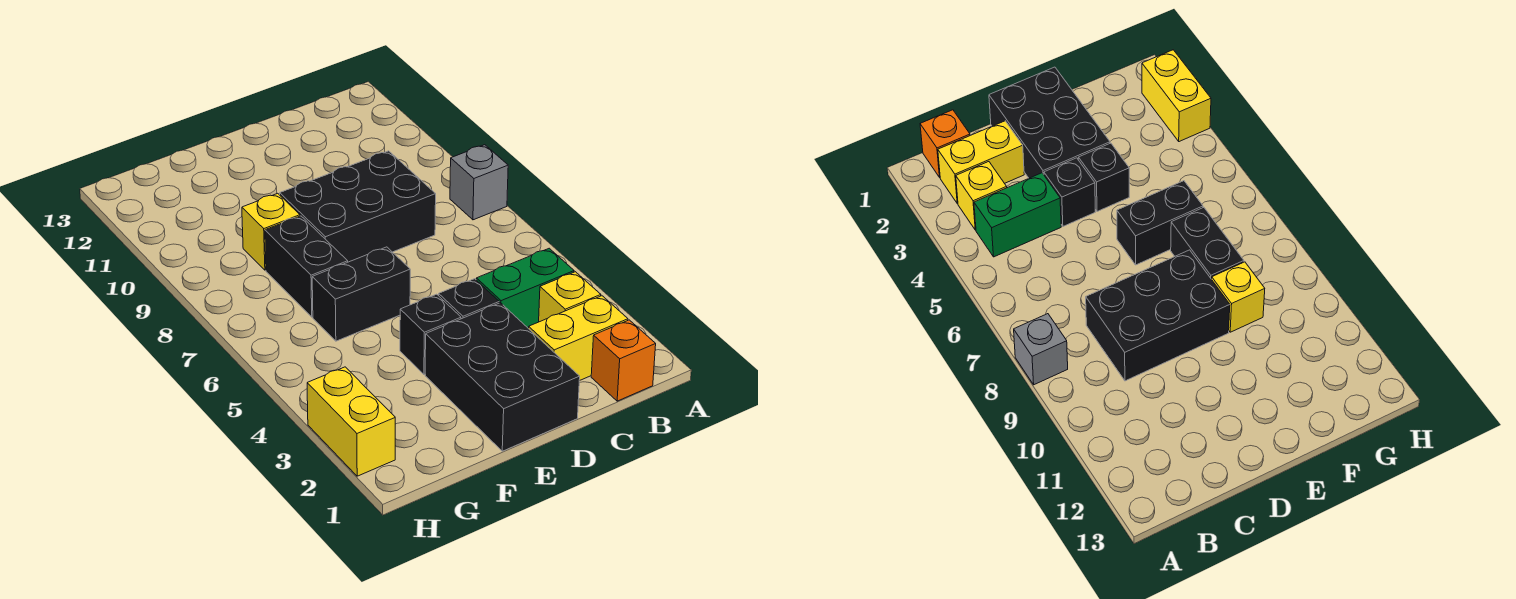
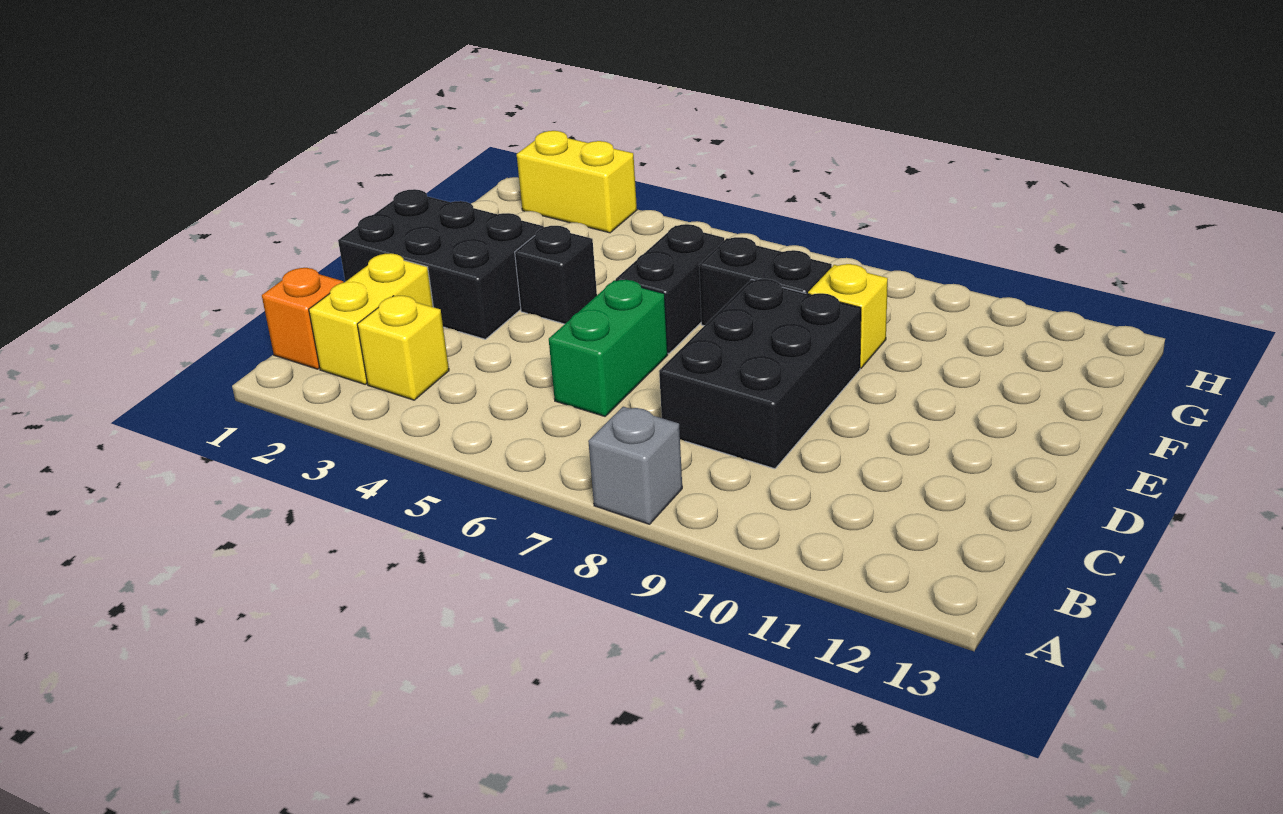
green brick B4:C4 level 1 -> green brick C6:D6 level 1
black brick D4 level 1 -> none

